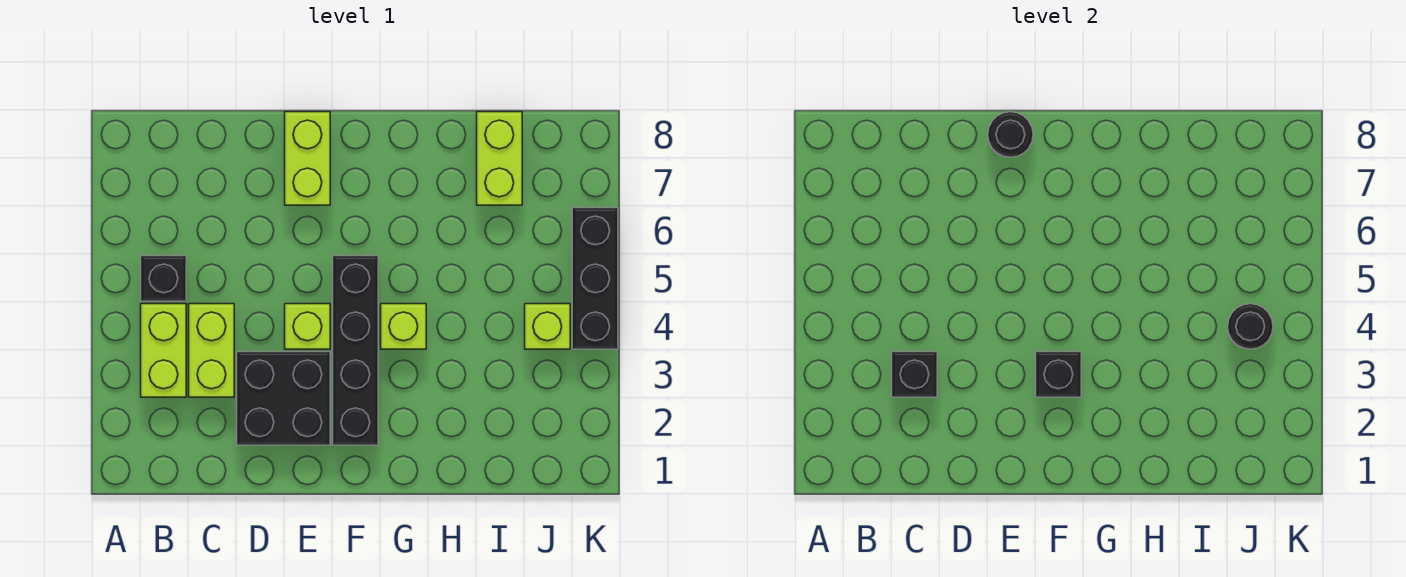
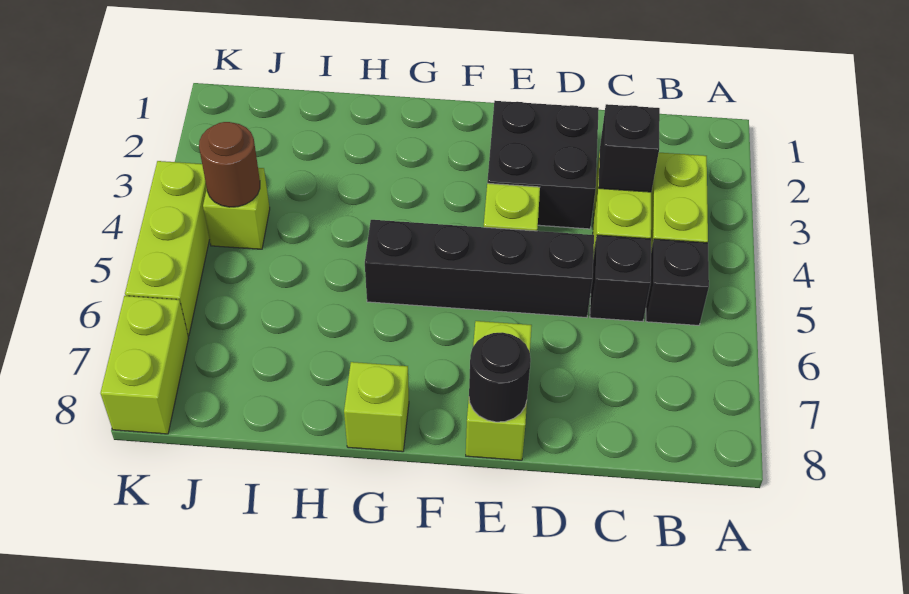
black brick F2:F5 level 1 -> black brick D5:G5 level 1
black brick F3 level 2 -> black brick C5 level 1
lime brick G4 level 1 -> lime brick G8 level 1
lime brick I7:I8 level 1 -> lime brick K7:K8 level 1
black round brick J4 level 2 -> brown round brick J4 level 2
black brick K4:K6 level 1 -> lime brick K4:K6 level 1

